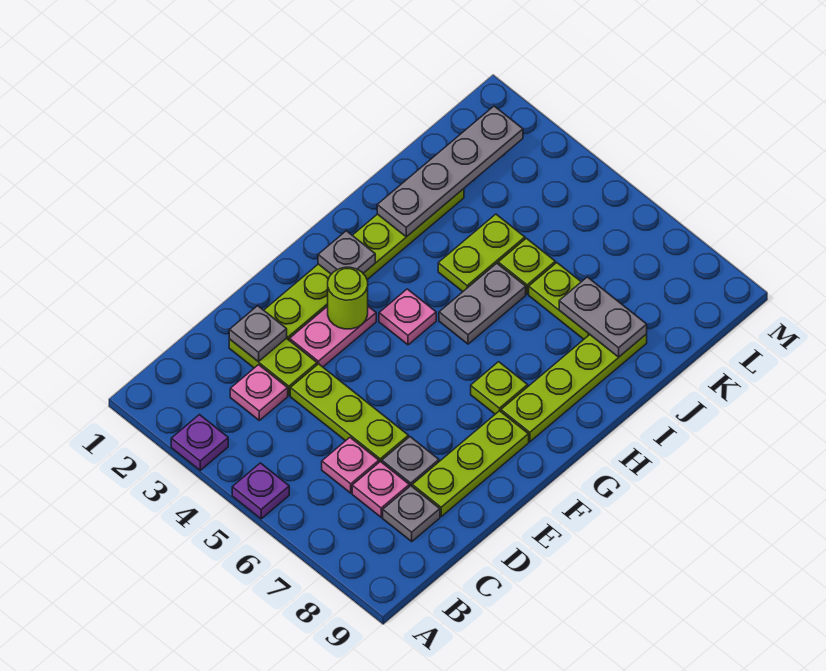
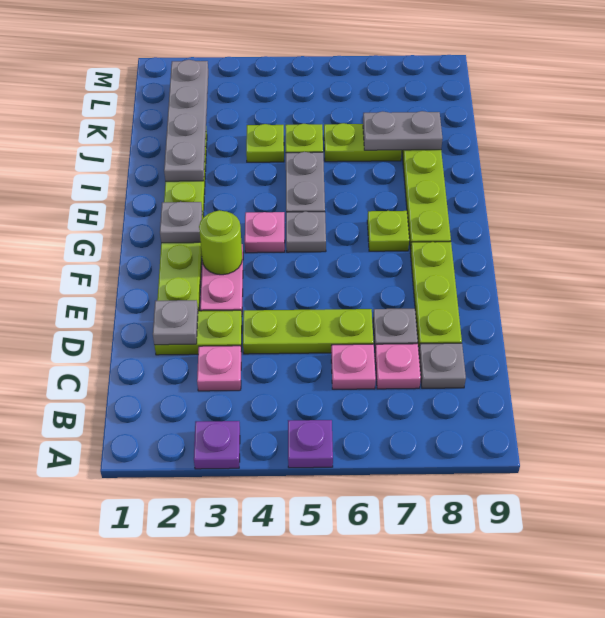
none -> grey plate G5 level 1
lime plate I4:J4 level 1 -> lime plate J4 level 1

